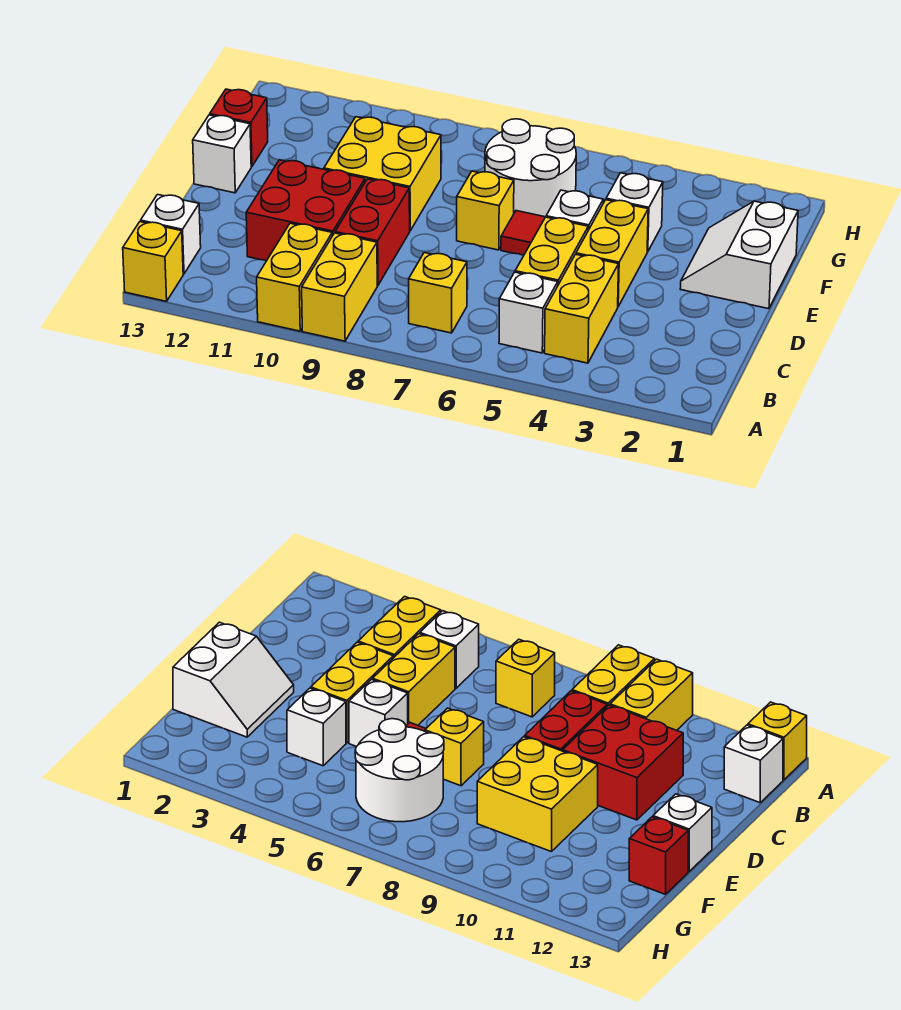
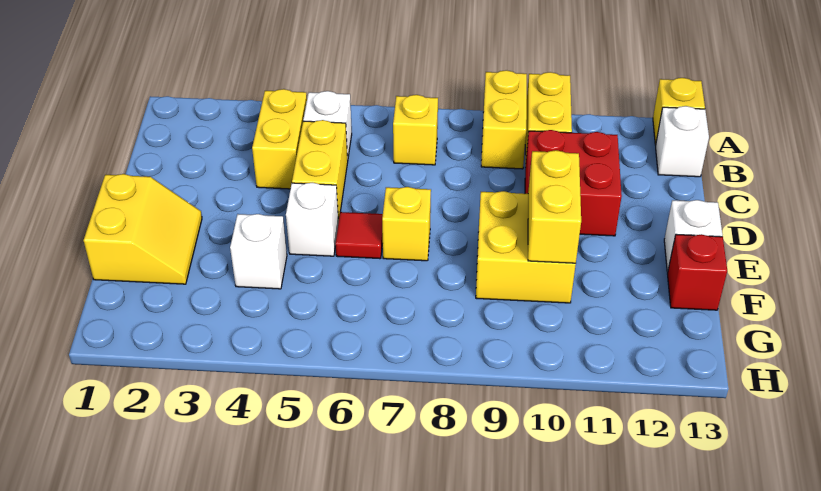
red brick C9:D9 level 1 -> none
yellow brick D4:E4 level 1 -> yellow brick E10:F10 level 2
white slope E1:F2 level 1 top 1 -> yellow slope E1:F2 level 1 top 1
white round brick F6:G7 level 1 -> none

